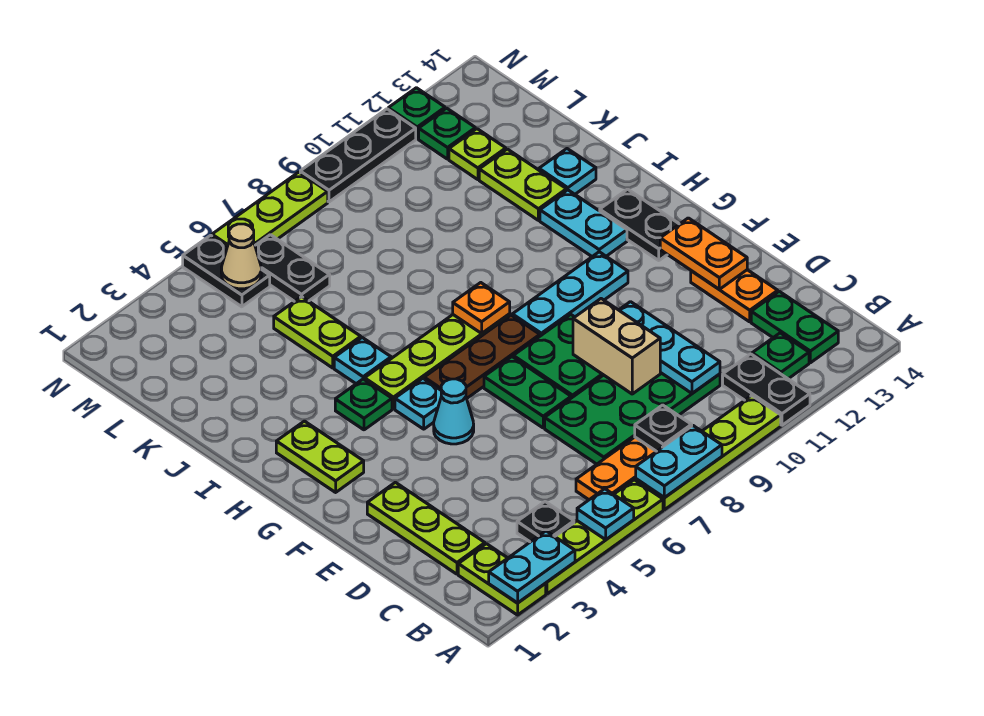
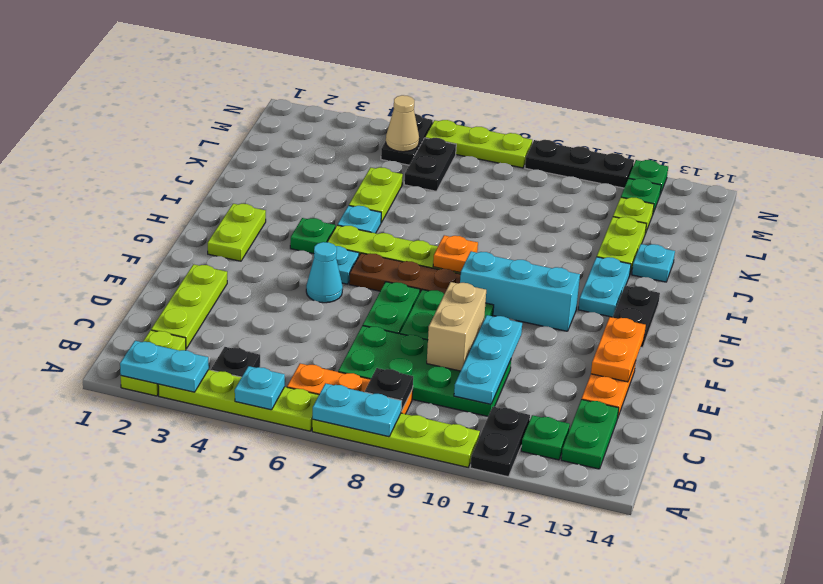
cyan plate G9:G11 level 1 -> cyan brick G9:G11 level 1

